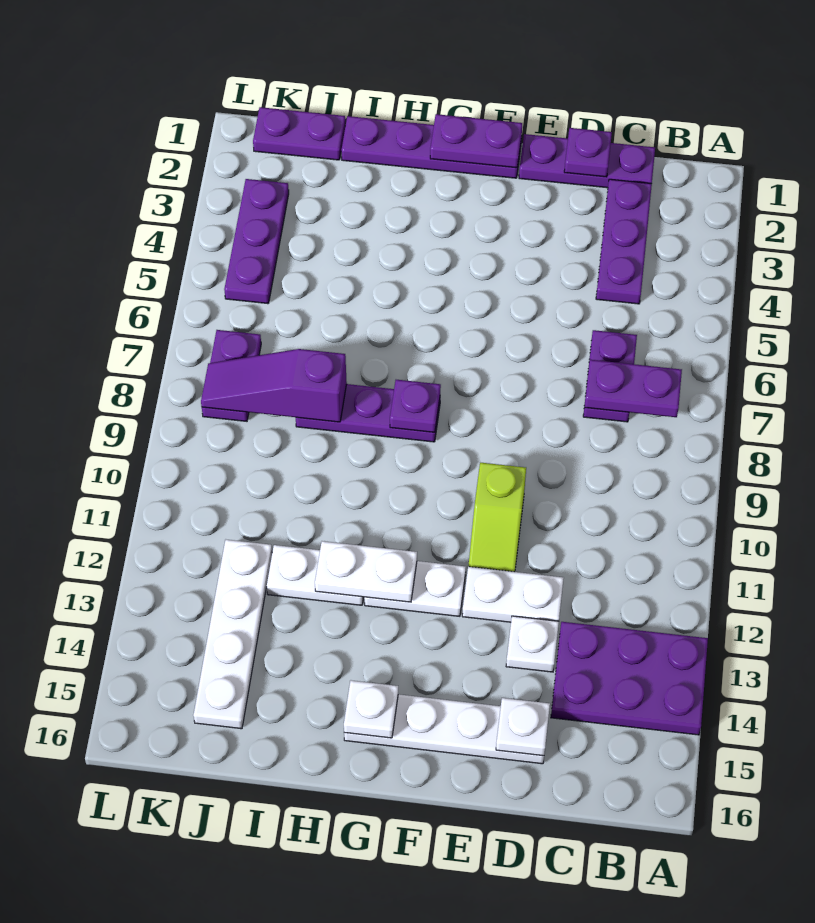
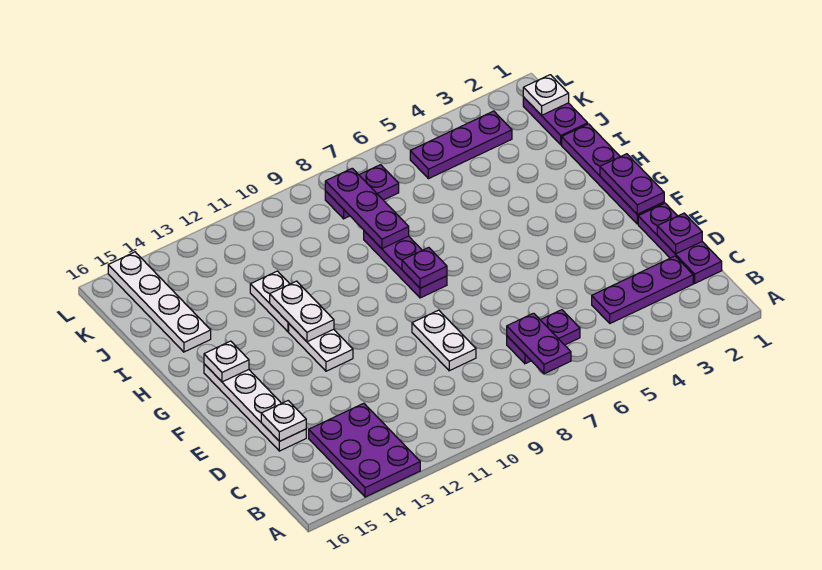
white plate D12:E12 level 1 -> white plate D9:E9 level 1
white plate D13 level 1 -> white plate K1 level 2
lime slope E10:E11 level 1 top 10 -> none
purple slope I8:K8 level 2 top I -> purple plate I8:K8 level 2
white plate J12:J15 level 1 -> white plate I15:L15 level 1

